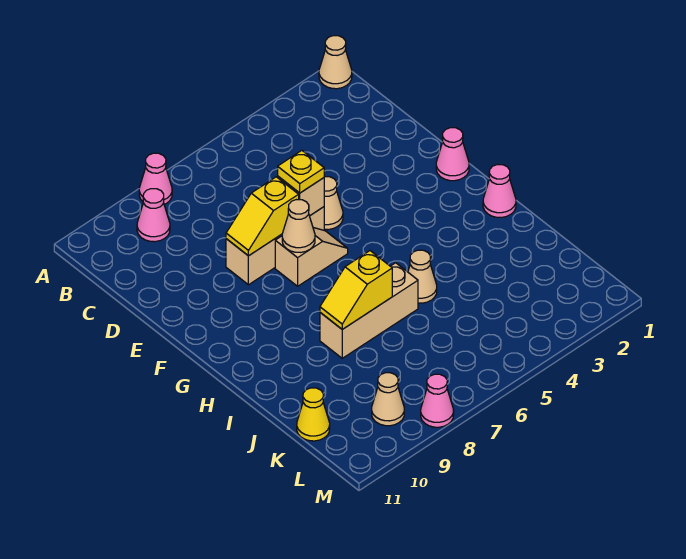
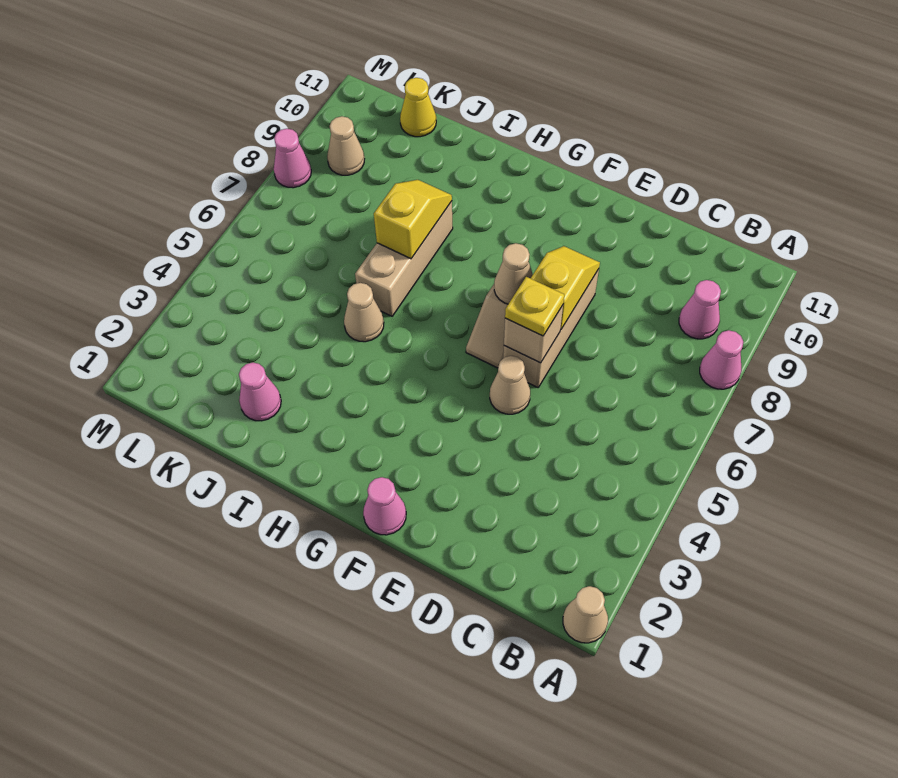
pink cone H1 level 1 -> pink cone J2 level 1

